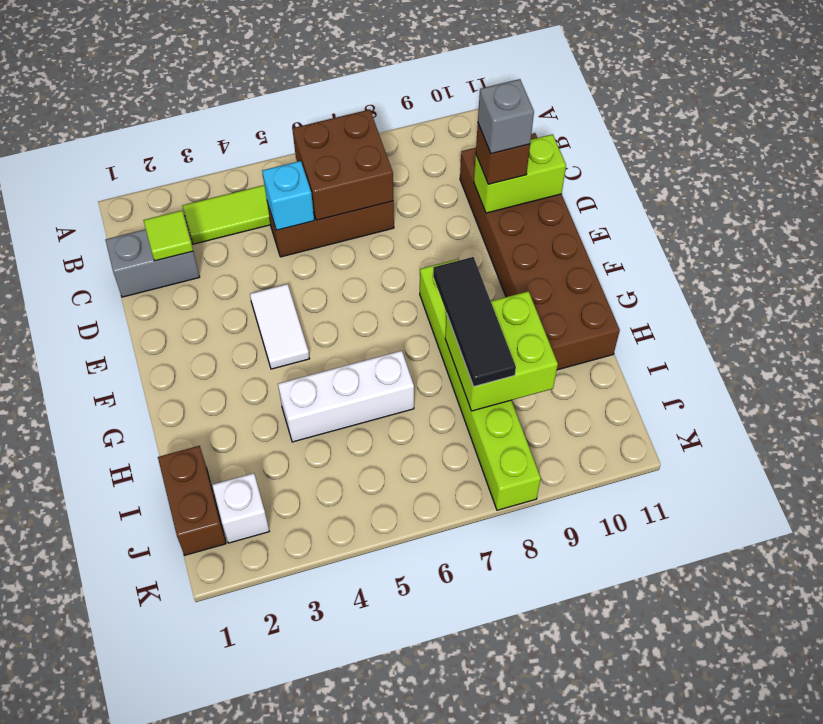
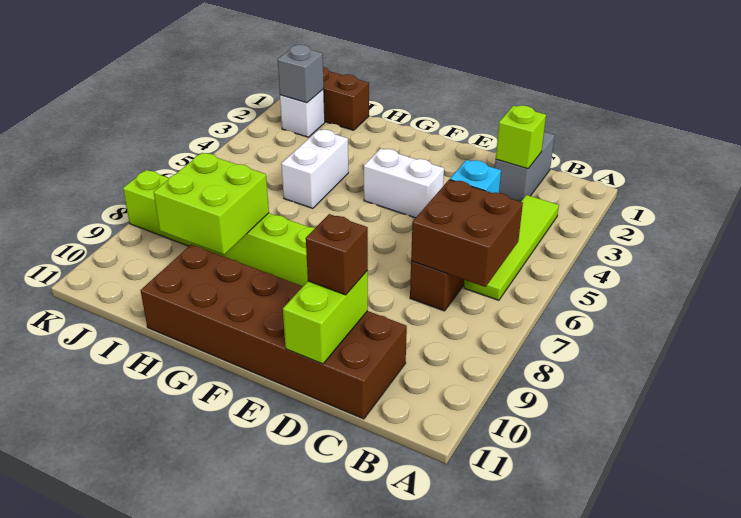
lime tile C2 level 2 -> lime brick C2 level 2
grey brick D10 level 4 -> grey brick J2 level 2
white tile E4:F4 level 1 -> white brick E4:F4 level 1
black tile G8:I8 level 3 -> none
white brick H4:H6 level 1 -> white brick H4:H5 level 1

